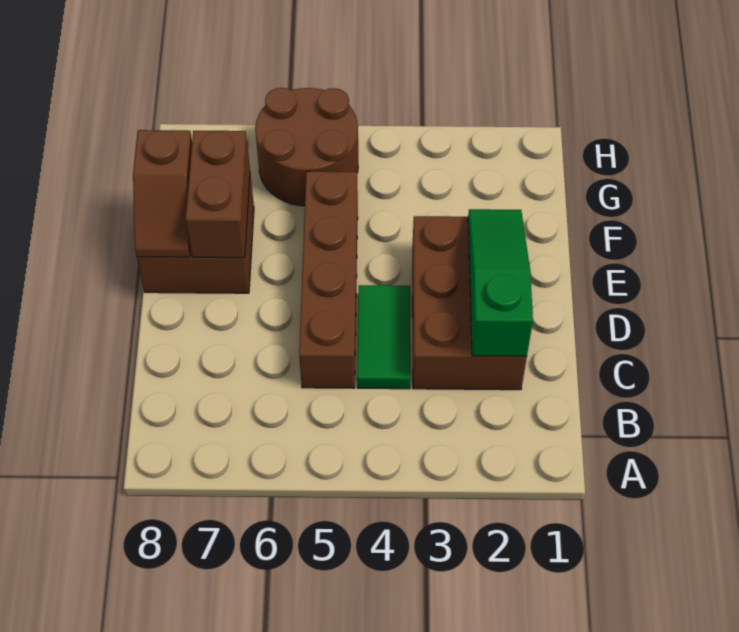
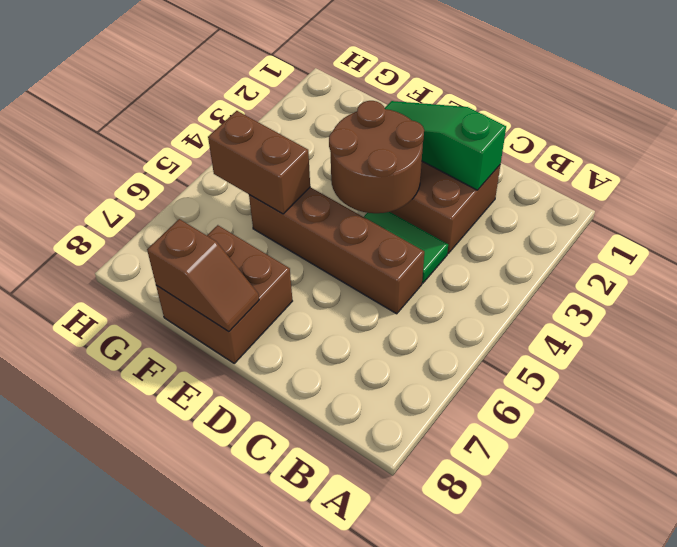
brown brick E7:F7 level 2 -> brown brick F5:G5 level 2
brown round brick G5:H6 level 1 -> brown round brick D3:E4 level 2

